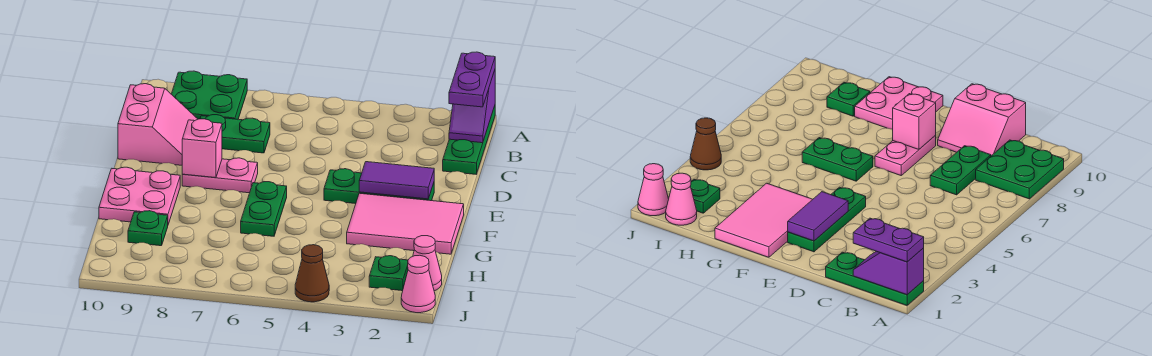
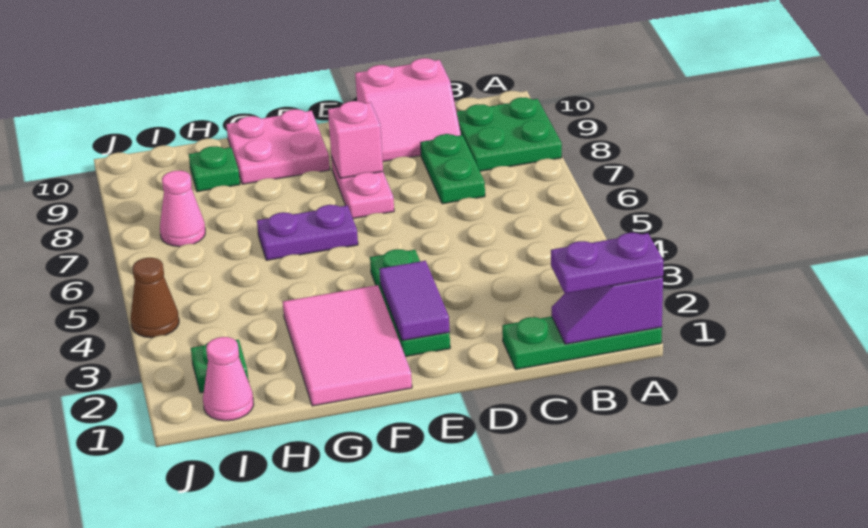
green plate F6:G6 level 1 -> purple plate F6:G6 level 1
pink cone J1 level 1 -> pink cone I7 level 1

